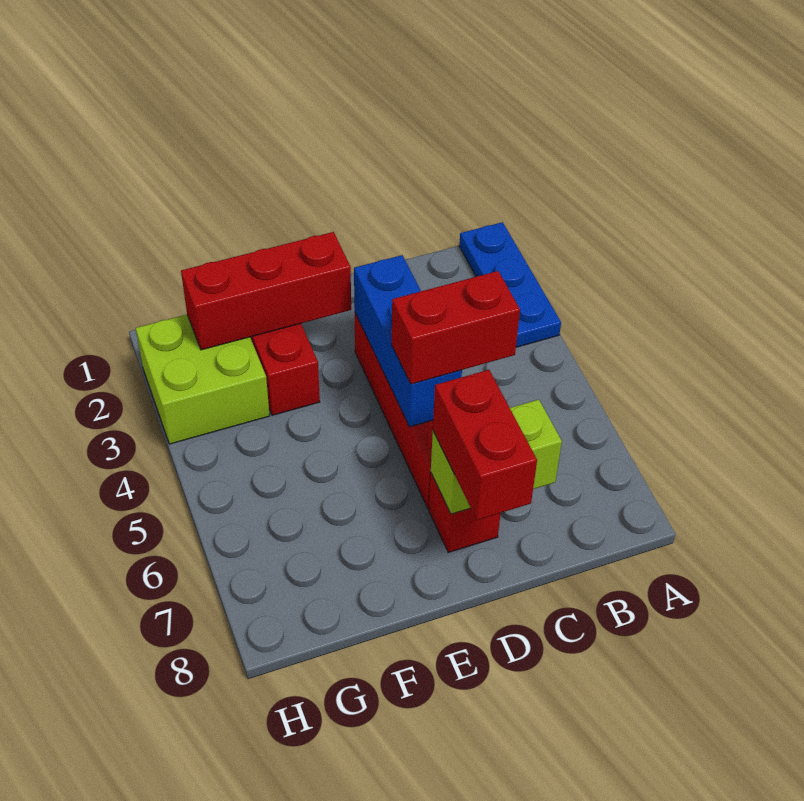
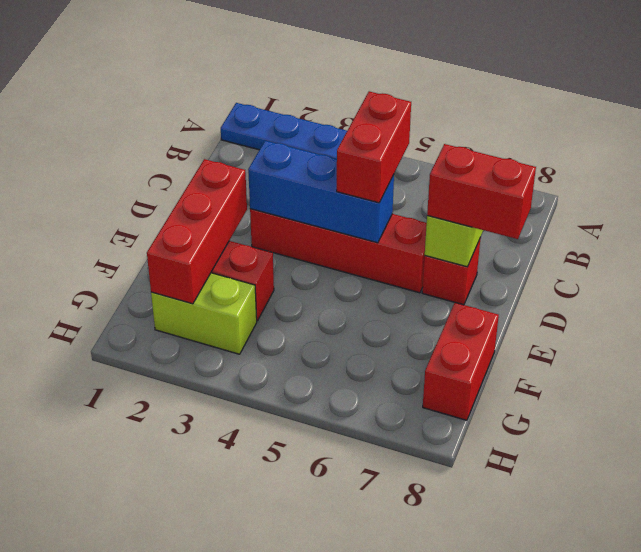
none -> red brick F8:G8 level 1
lime brick G2:H3 level 1 -> lime brick G2:G3 level 1

